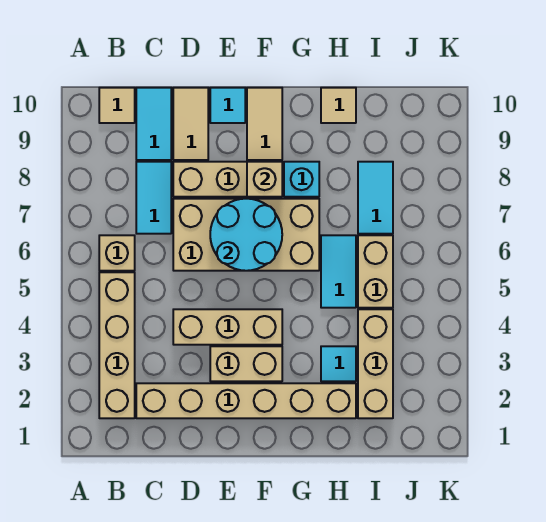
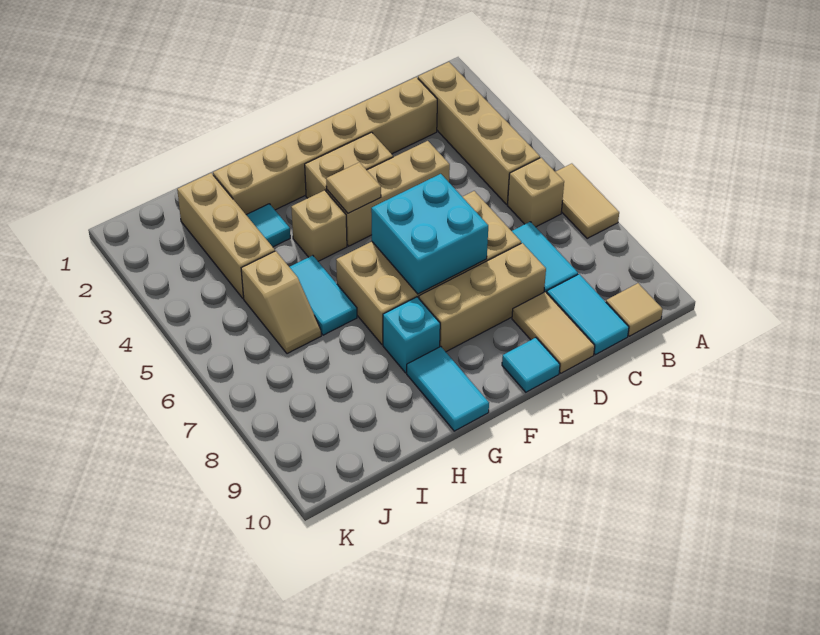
cyan round brick E6:F7 level 2 -> cyan brick E6:F7 level 2
tan brick F8 level 2 -> tan brick G4 level 1
tan tile F9:F10 level 1 -> tan tile A6:A7 level 1
tan tile H10 level 1 -> tan tile F4 level 2
tan brick I5:I6 level 1 -> tan slope I5:I6 level 1 top 5
cyan tile I7:I8 level 1 -> cyan tile G9:G10 level 1

